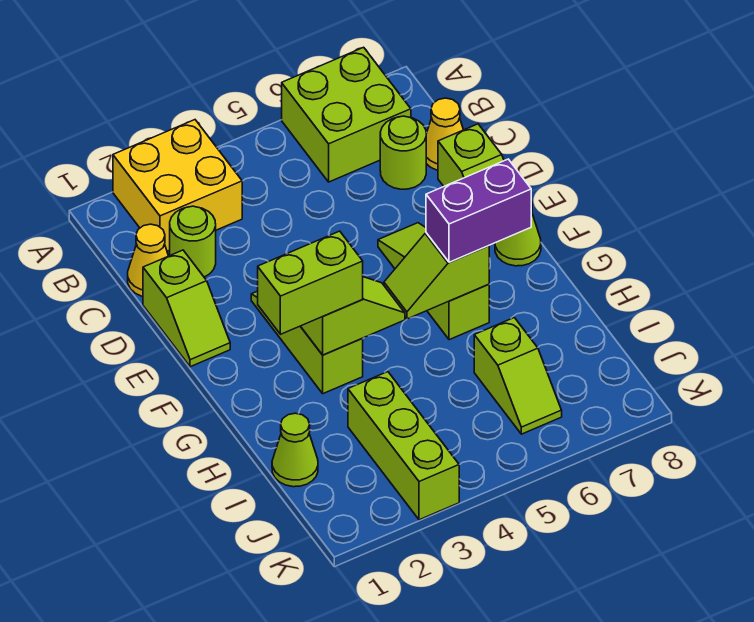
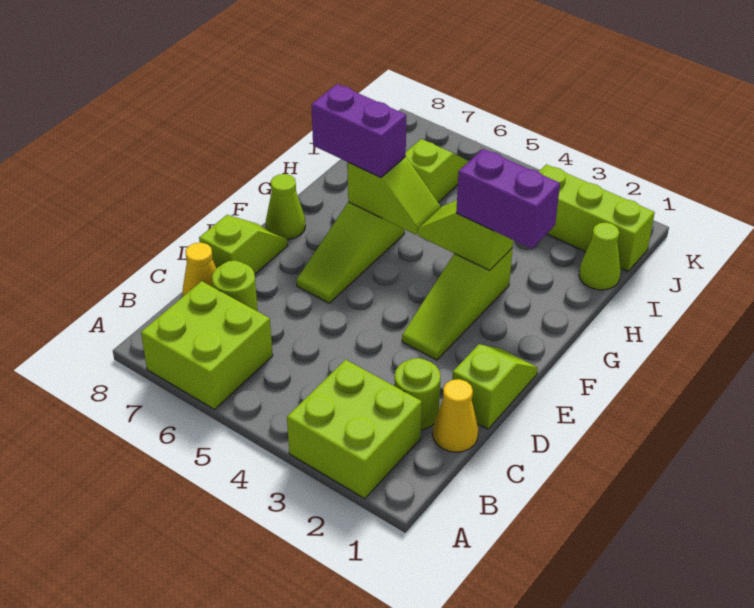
yellow brick A2:B3 level 1 -> lime brick A2:B3 level 1
lime brick G2:G3 level 3 -> purple brick G2:G3 level 3
lime brick I3:K3 level 1 -> lime brick J1:J3 level 1

